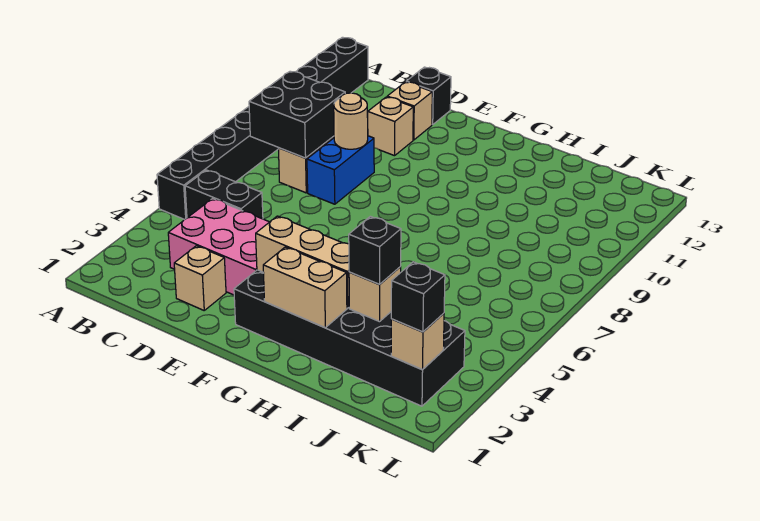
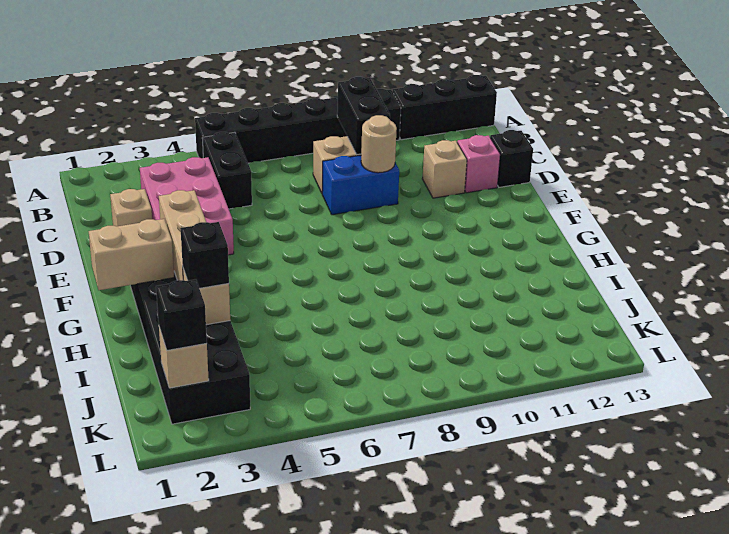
black brick B8:C9 level 2 -> black brick B9:C9 level 2
tan brick D12 level 1 -> pink brick D12 level 1
tan brick G2:H2 level 2 -> tan brick G1:G2 level 2

